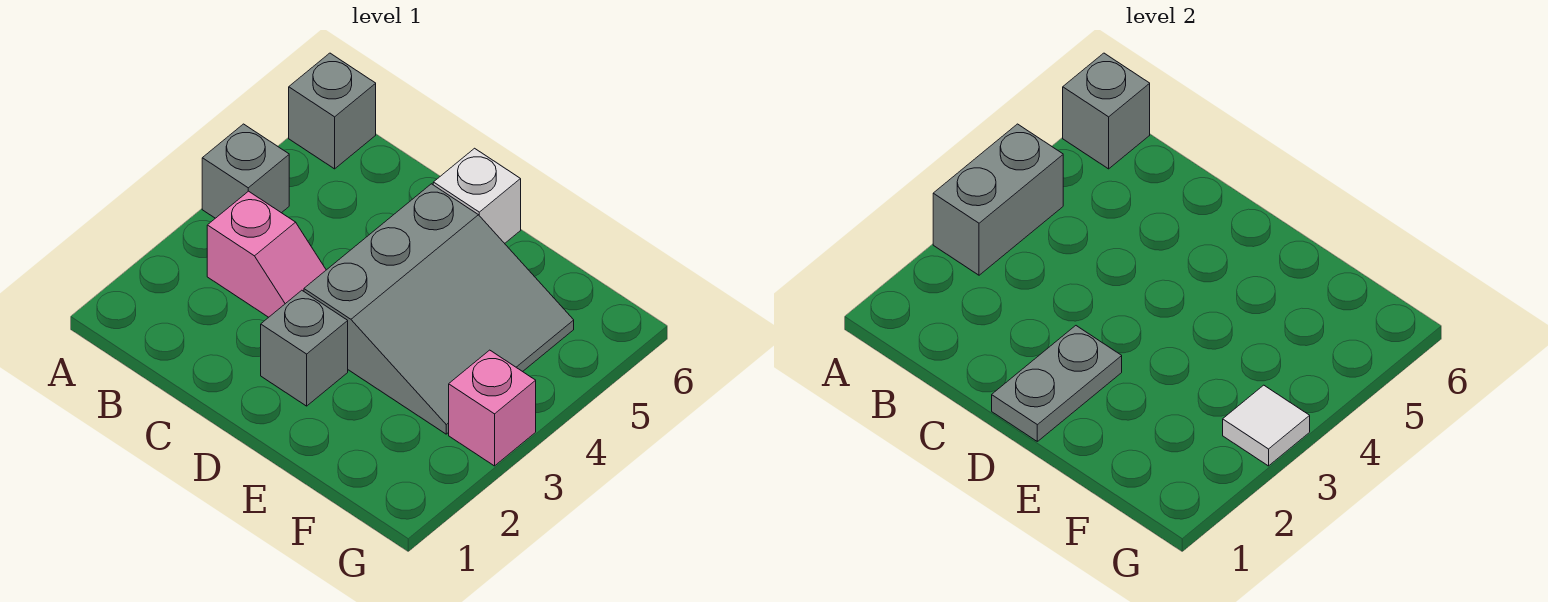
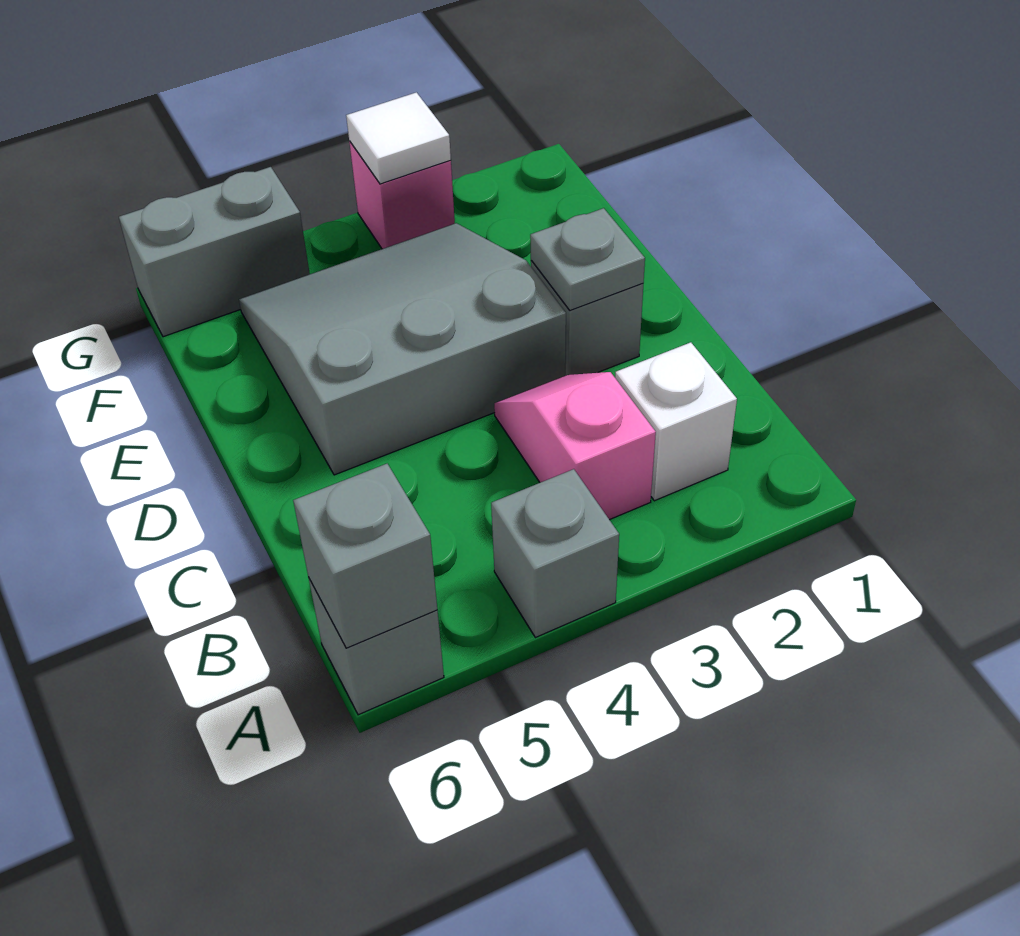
grey brick A3:A4 level 2 -> grey brick G5:G6 level 1
grey plate D1:D2 level 2 -> grey plate D2 level 2
white brick D6 level 1 -> white brick B2 level 1

